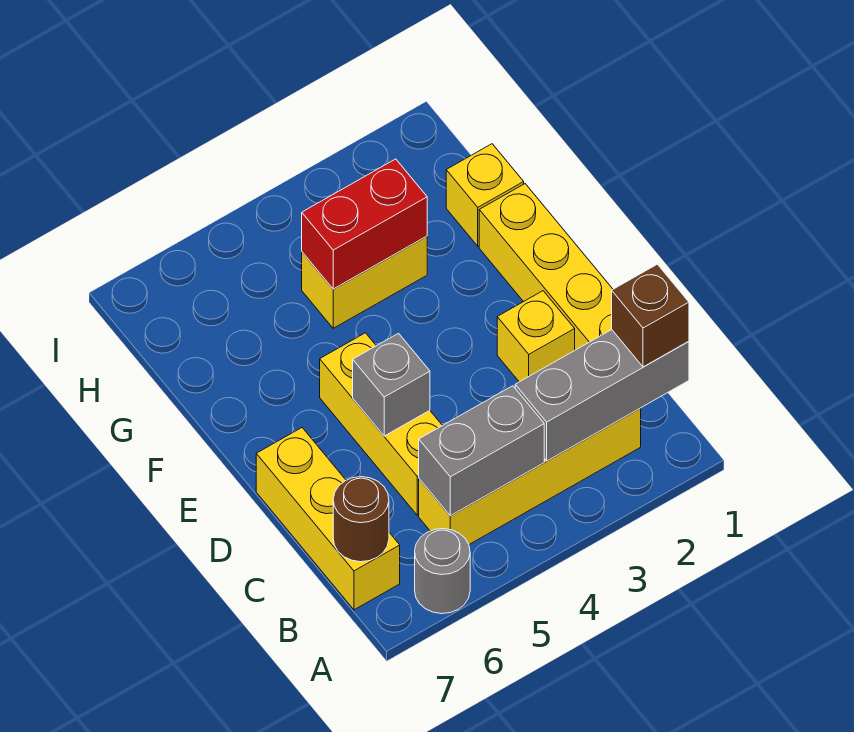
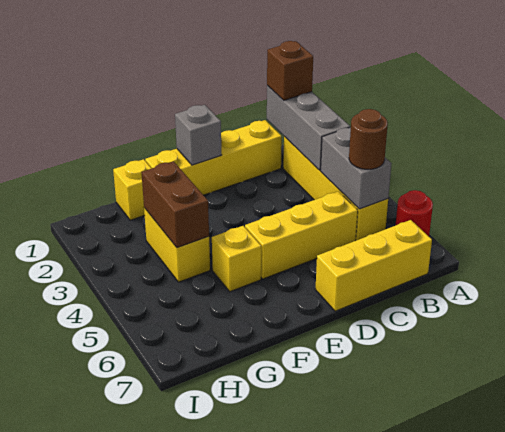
grey round brick A6 level 1 -> red round brick A6 level 1
brown round brick B7 level 2 -> brown round brick B5 level 3
yellow brick D2 level 1 -> yellow brick F5 level 1
grey brick D5 level 2 -> grey brick E1 level 2
red brick G3:G4 level 2 -> brown brick G3:G4 level 2

